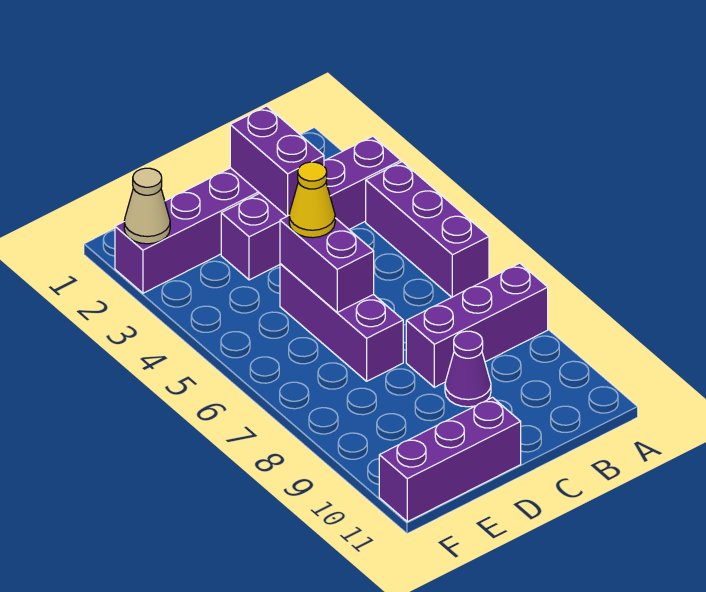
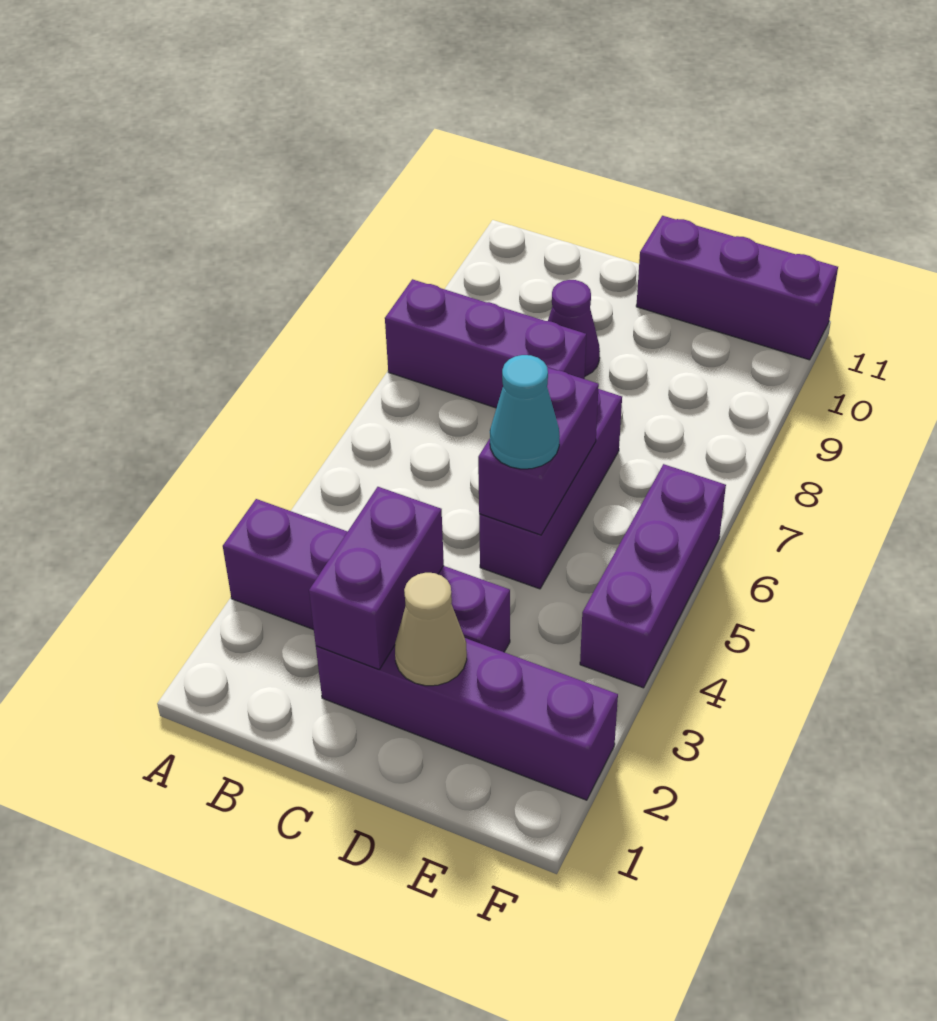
purple brick A4:A6 level 1 -> purple brick F4:F6 level 1
yellow cone D5 level 3 -> cyan cone D5 level 3
tan cone F2 level 2 -> tan cone D2 level 2

